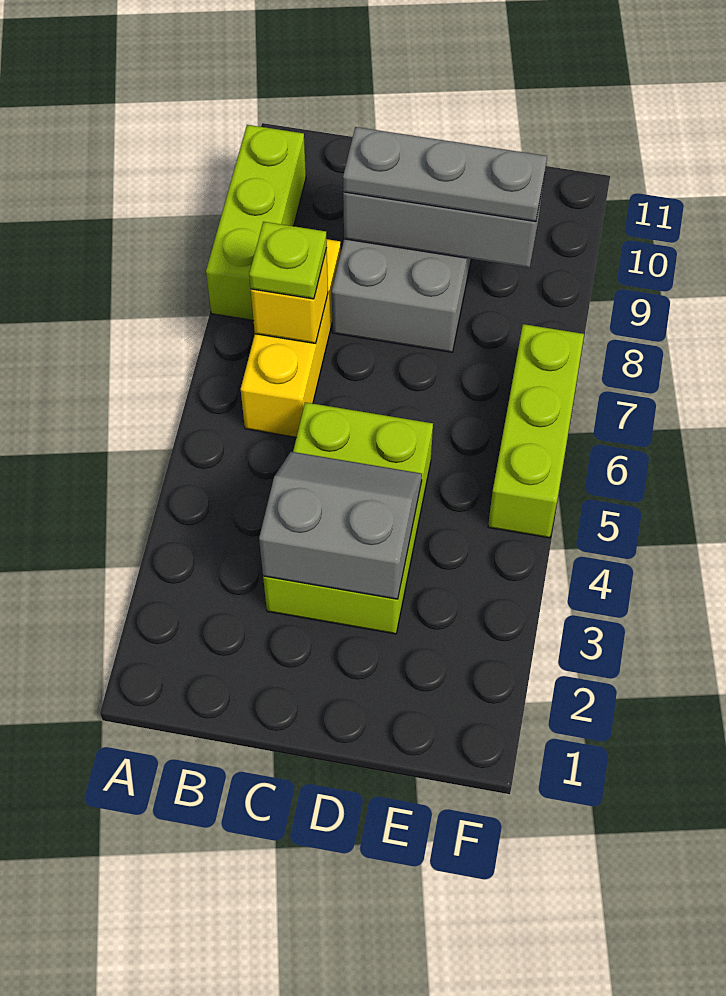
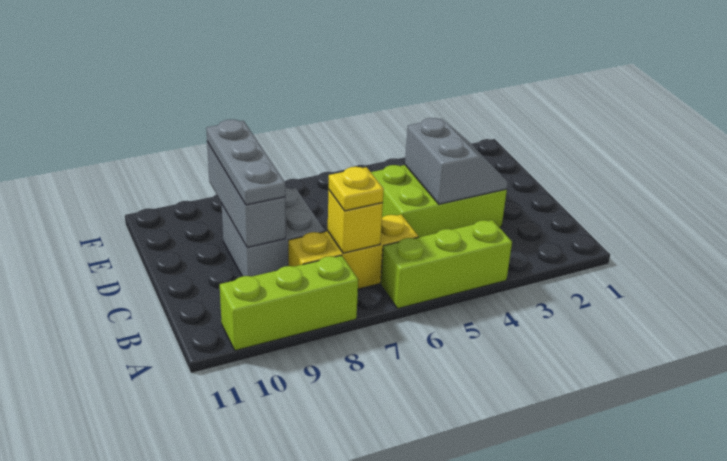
lime plate B7 level 3 -> yellow plate B7 level 3
grey slope C3:D4 level 2 top 3 -> grey slope C3:D4 level 2 top 4
lime brick F5:F7 level 1 -> lime brick A4:A6 level 1

